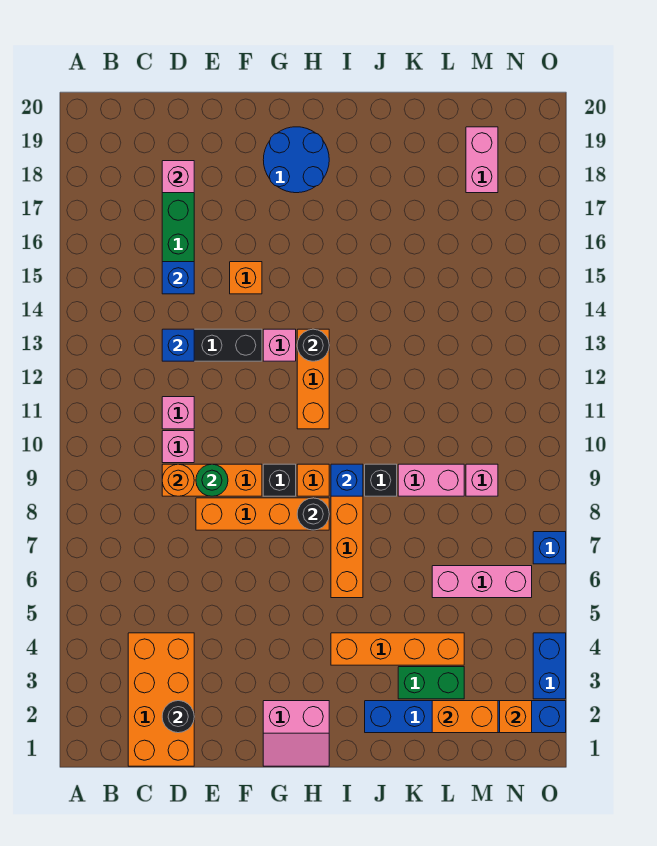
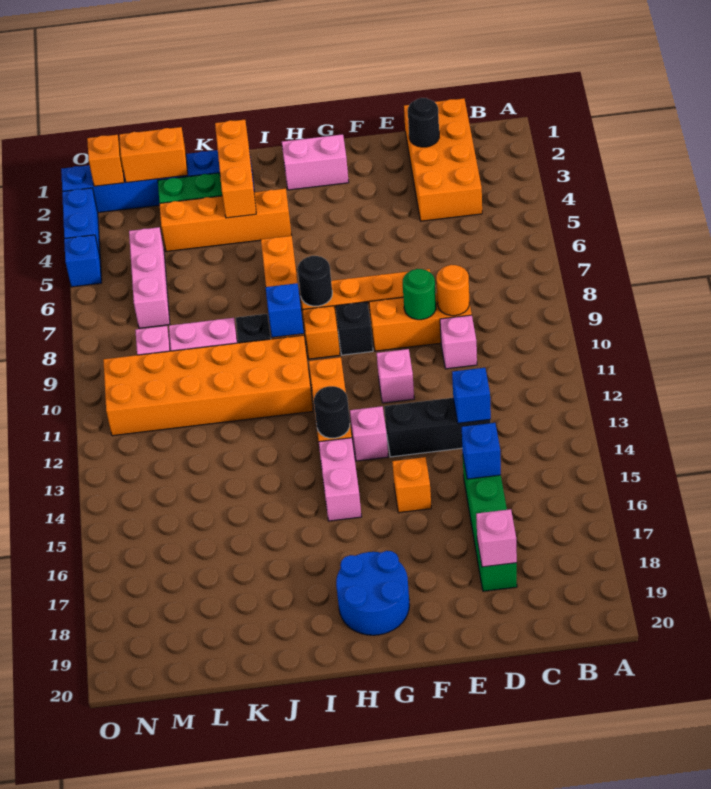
pink brick D11 level 1 -> pink brick F11 level 1
none -> orange brick I10:N11 level 1
none -> orange brick J2:J4 level 2
pink brick L6:N6 level 1 -> pink brick M5:M7 level 1
pink brick M18:M19 level 1 -> pink brick H14:H15 level 1
blue brick O7 level 1 -> blue brick O5 level 1

